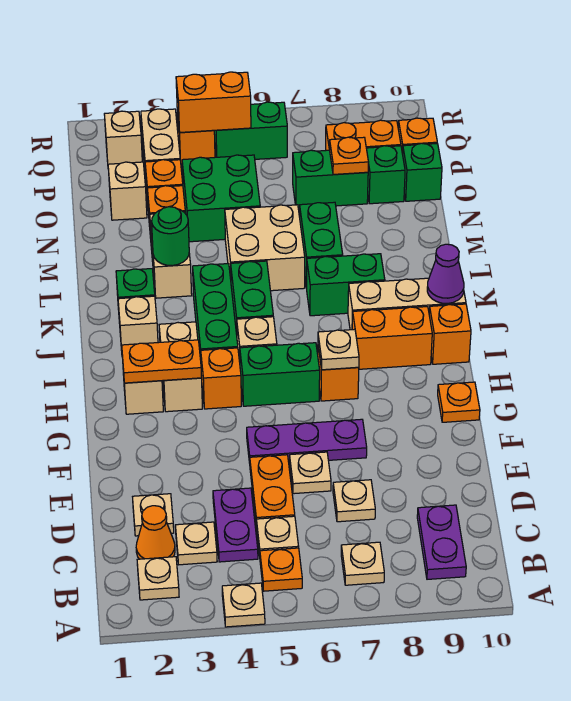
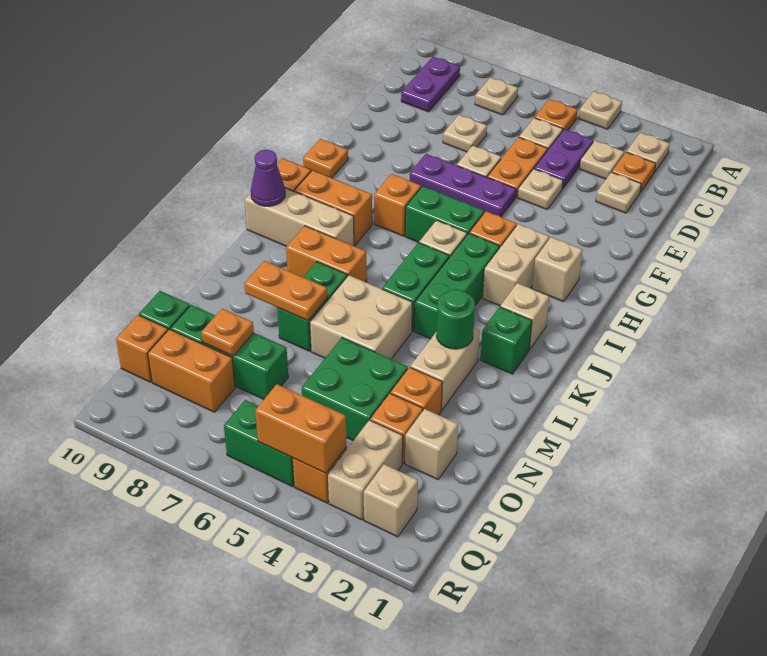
orange cone C2 level 1 -> orange plate C2 level 1
orange plate H2:H3 level 2 -> orange plate M7:M8 level 2
tan plate H7 level 2 -> tan plate E4 level 1
green brick K7:K8 level 1 -> orange brick K7:K8 level 1

